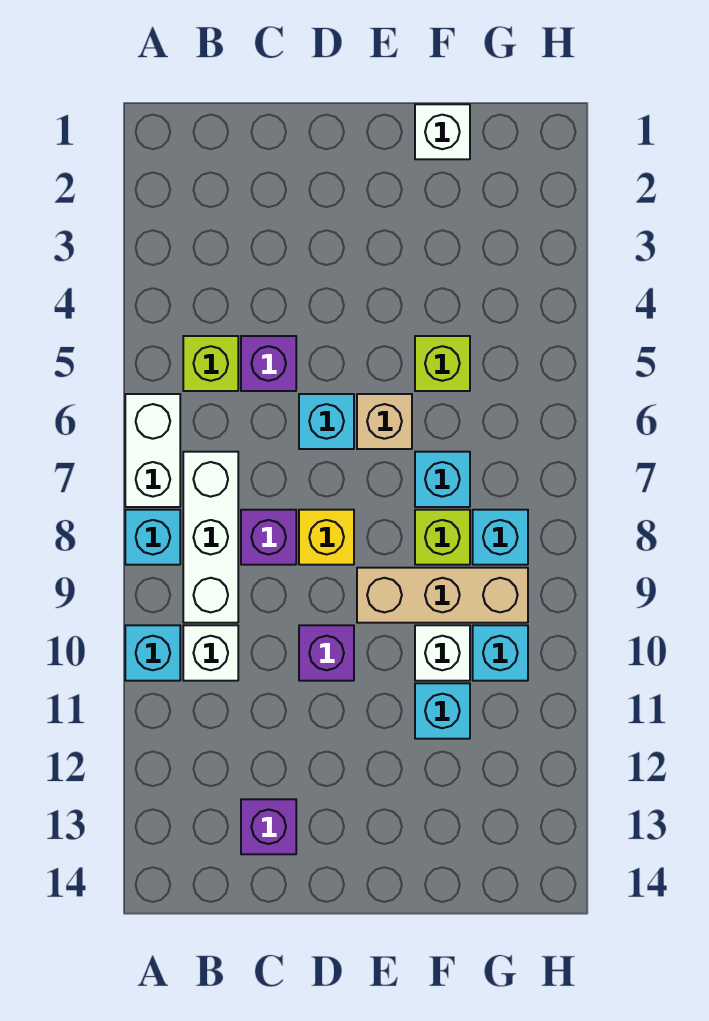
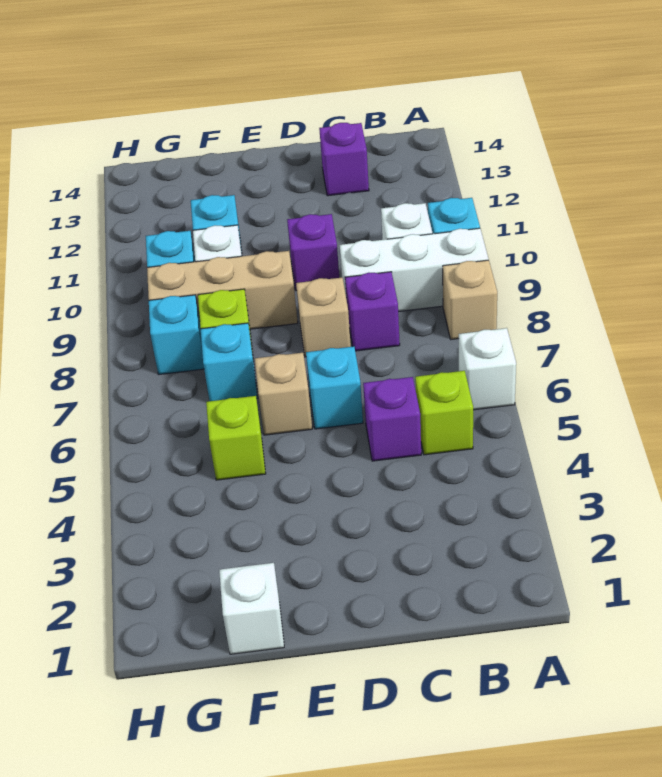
white brick A6:A7 level 1 -> white brick A6 level 1
cyan brick A8 level 1 -> tan brick A8 level 1
white brick B7:B9 level 1 -> white brick A9:C9 level 1
yellow brick D8 level 1 -> tan brick D8 level 1

